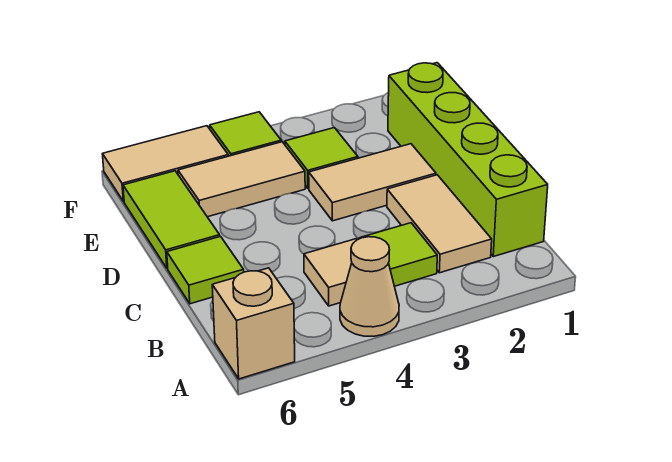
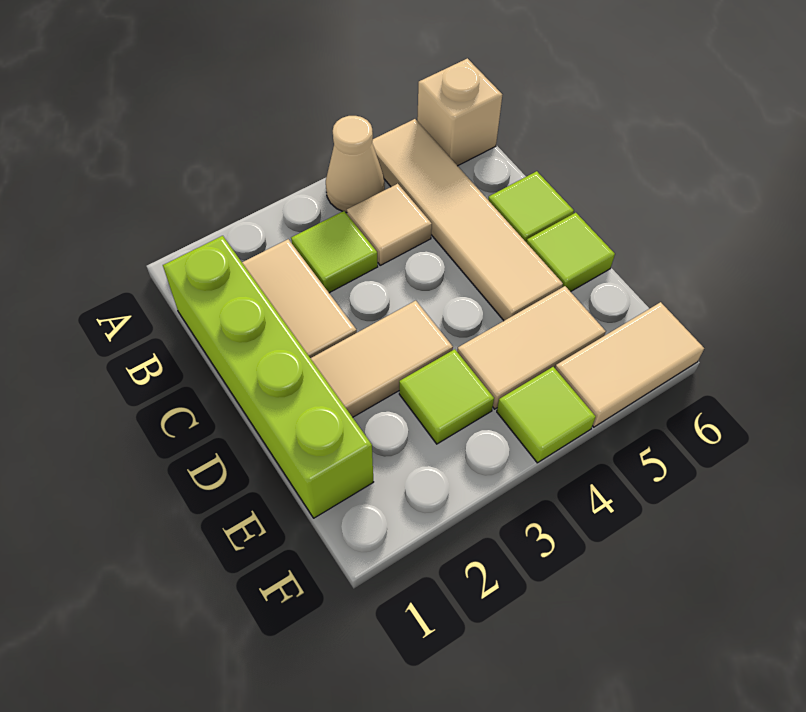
none -> tan tile A5:D5 level 1
lime tile D6:E6 level 1 -> lime tile D6 level 1

